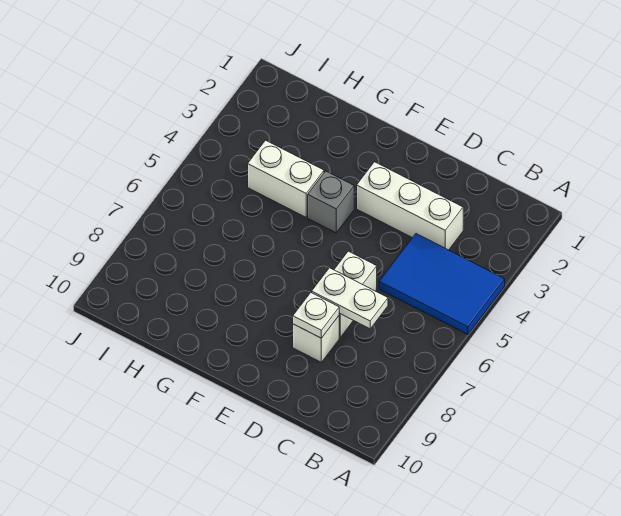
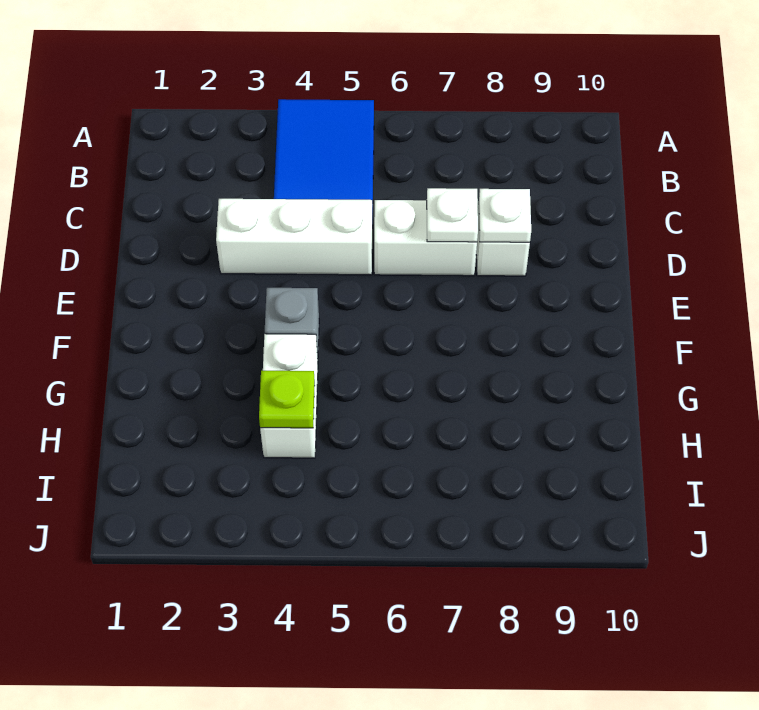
white brick C3:E3 level 1 -> white brick D3:D5 level 1
white plate C7:D7 level 2 -> white plate D7 level 2
none -> lime plate H4 level 2

